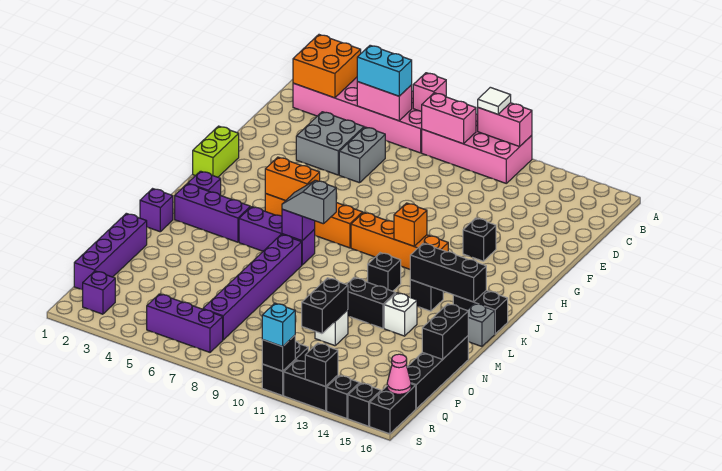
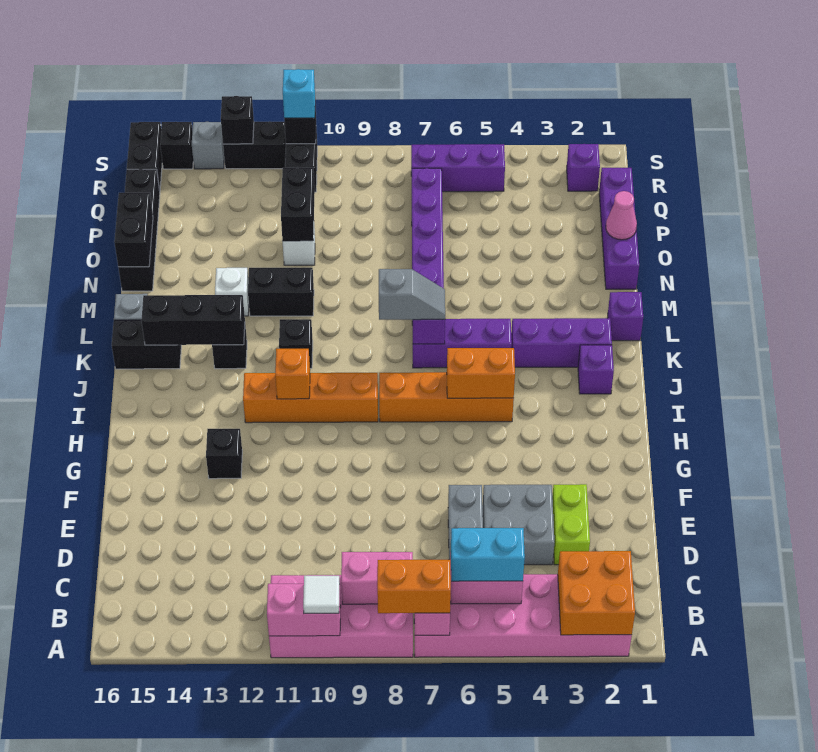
none -> orange brick A7:A8 level 3
lime brick G1:H1 level 1 -> lime brick D3:E3 level 1
pink cone R16 level 2 -> pink cone O1 level 2
black brick S14 level 1 -> grey brick S14 level 1

